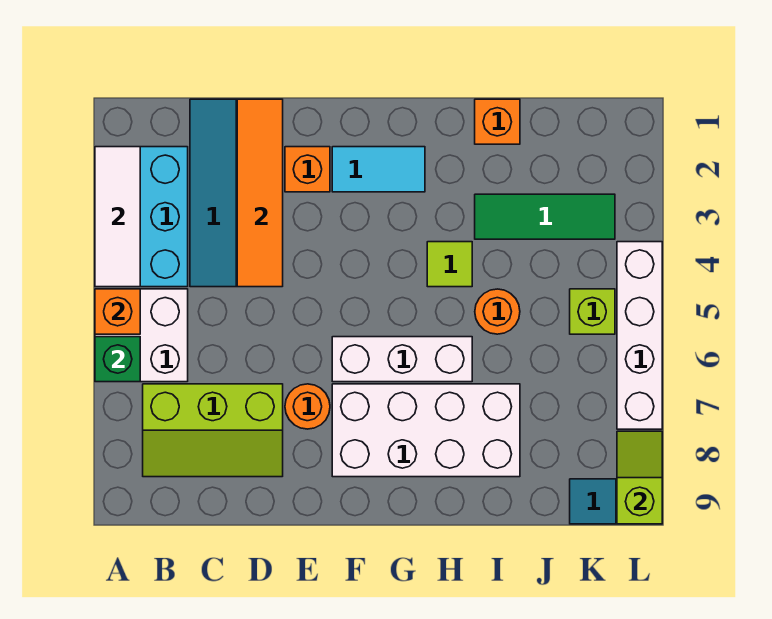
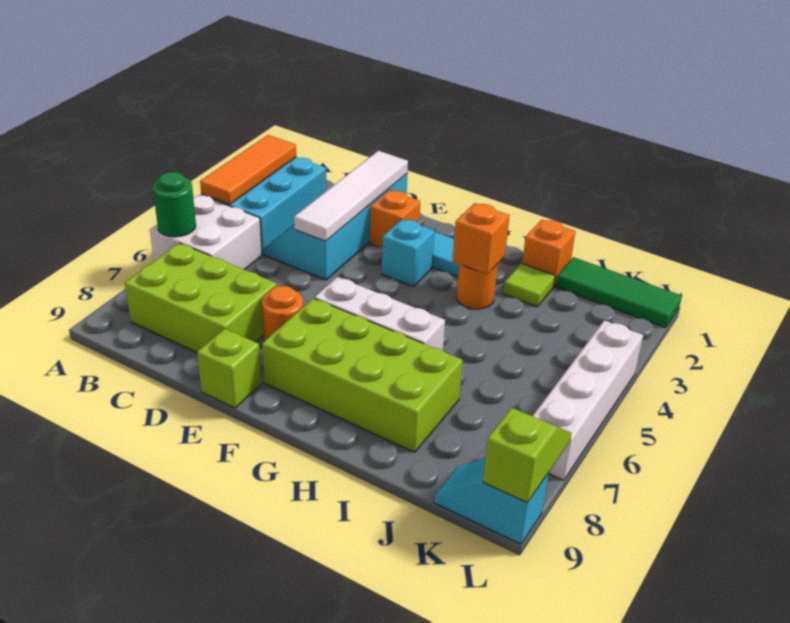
white tile A2:A4 level 2 -> orange tile A2:A4 level 2
orange brick A5 level 2 -> orange brick H3 level 2
green brick A6 level 2 -> green round brick A6 level 2
lime slope B7:D8 level 1 top 7 -> lime brick B7:D8 level 1
orange tile D1:D4 level 2 -> white tile D1:D4 level 2
none -> cyan brick F3 level 1
white brick F7:I8 level 1 -> lime brick F7:I8 level 1
lime tile H4 level 1 -> lime tile I2 level 1
green tile I3:K3 level 1 -> green tile J1:L1 level 1
orange round brick I5 level 1 -> orange round brick H3 level 1
lime brick K5 level 1 -> lime brick E9 level 1

